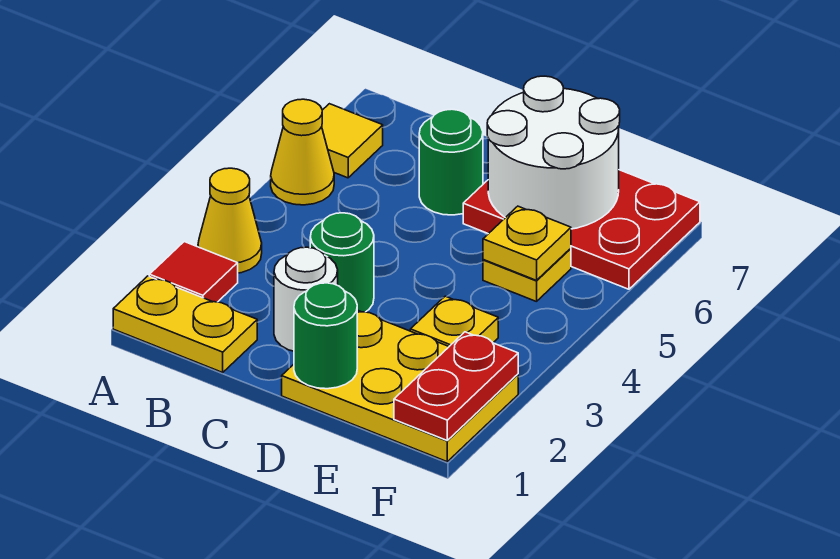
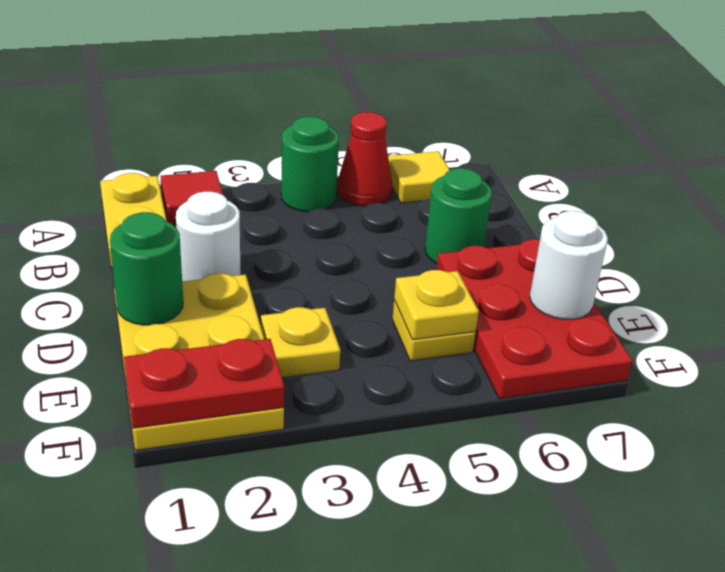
yellow cone A3 level 1 -> none
yellow cone A5 level 1 -> red cone A5 level 1
green round brick C3 level 1 -> green round brick A4 level 1
white round brick D6:E7 level 2 -> white round brick E7 level 2

